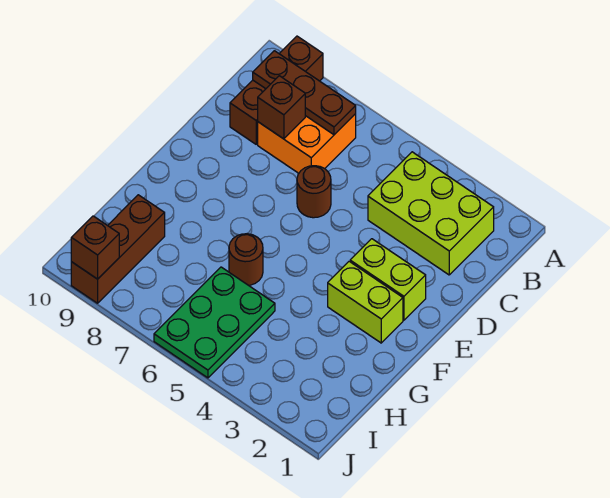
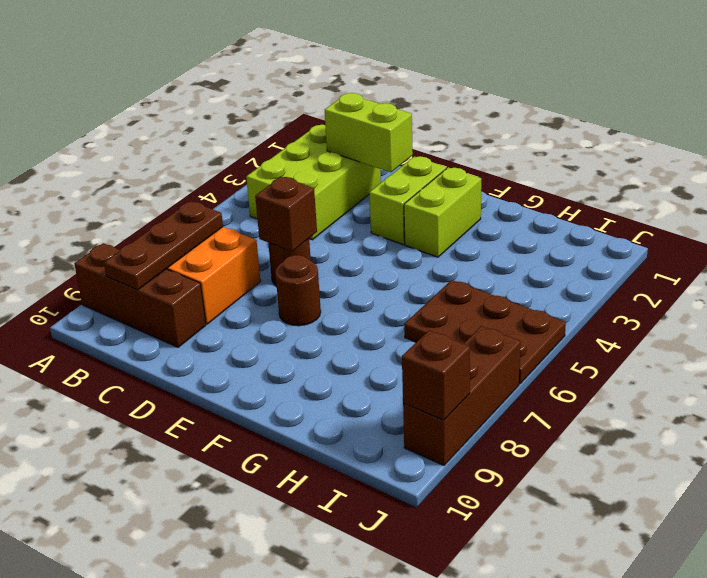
none -> lime brick C2:D2 level 2
brown brick C8 level 2 -> brown brick D6 level 2
brown round brick G6 level 1 -> brown round brick E7 level 1
green plate H5:J6 level 1 -> brown plate H5:J6 level 1
brown brick H9:J9 level 1 -> brown brick J7:J9 level 1

